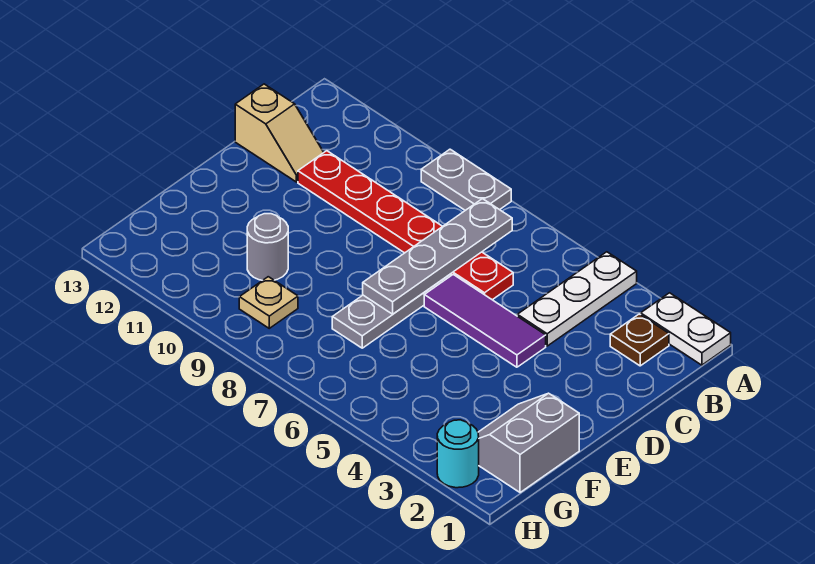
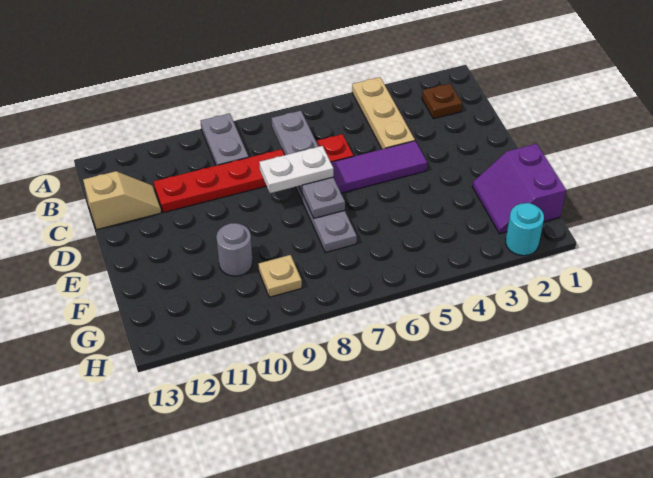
white plate A1:A2 level 1 -> white plate D7:D8 level 3
white plate A4:C4 level 1 -> tan plate A4:C4 level 1
grey plate A8:A9 level 1 -> grey plate A9:B9 level 1
grey slope F1:G2 level 1 top 1 -> purple slope F1:G2 level 1 top 1

